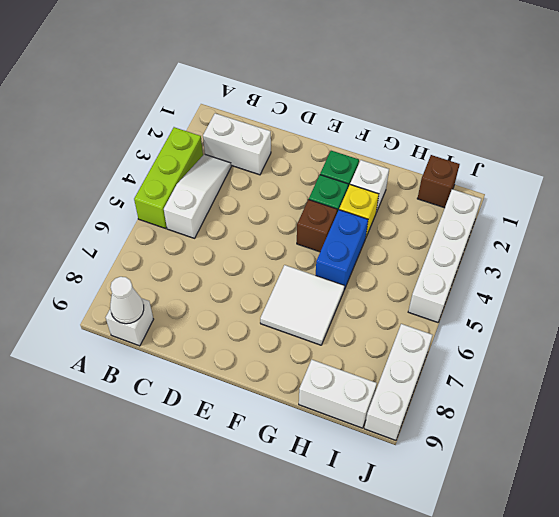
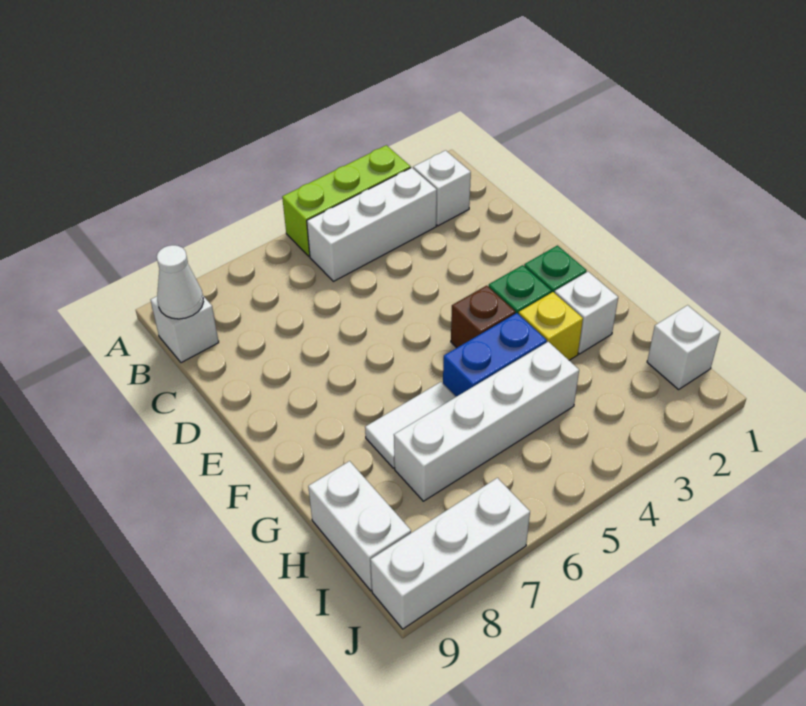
white brick B2:C2 level 1 -> white brick B2 level 1
white slope B3:B5 level 1 top 5 -> white brick B3:B5 level 1
white tile F6:G7 level 1 -> white tile G6:G7 level 1
brown brick I1 level 1 -> white brick I1 level 1
white brick J2:J5 level 1 -> white brick H4:H7 level 1

